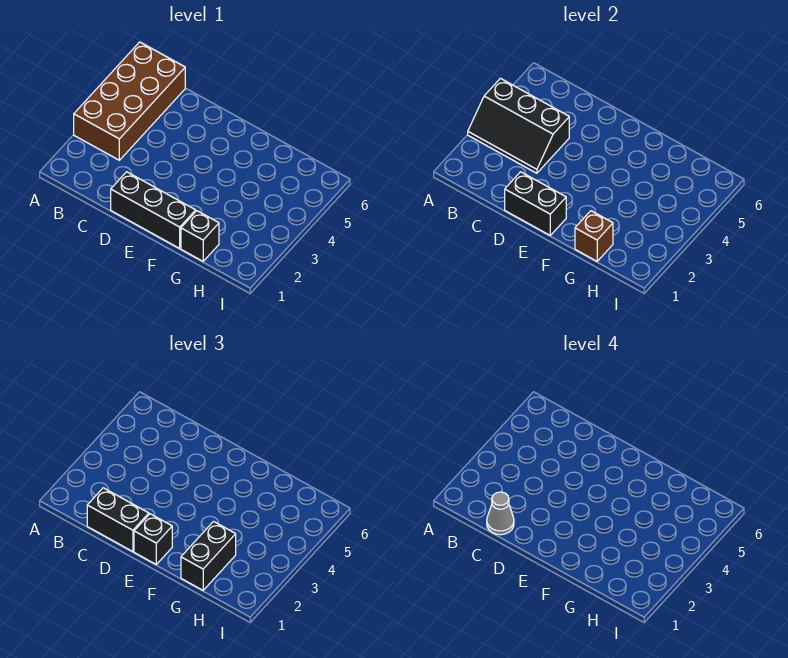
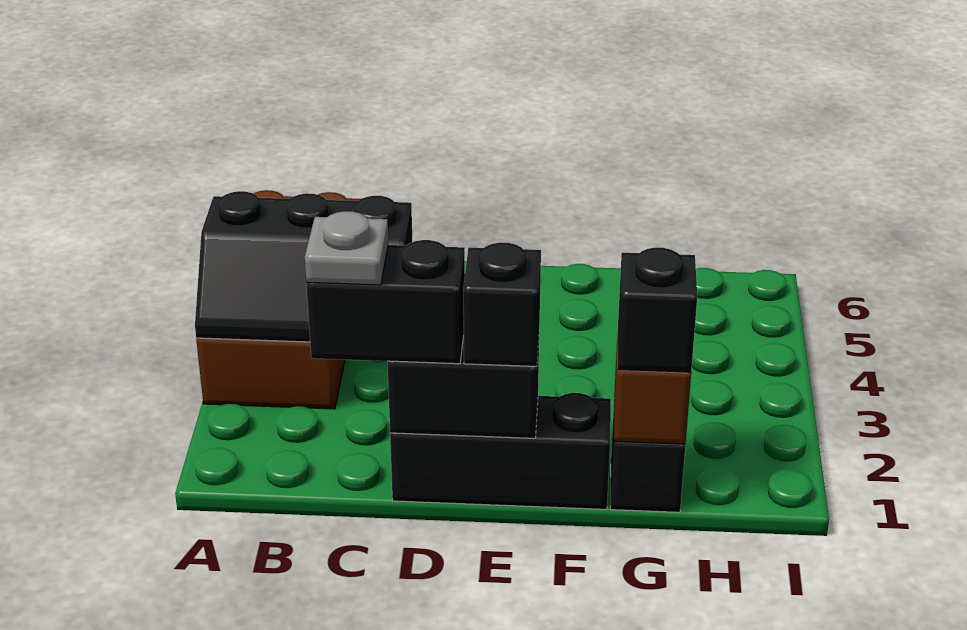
grey cone C1 level 4 -> grey plate C1 level 4
black brick G1:G2 level 3 -> black brick G1 level 3

